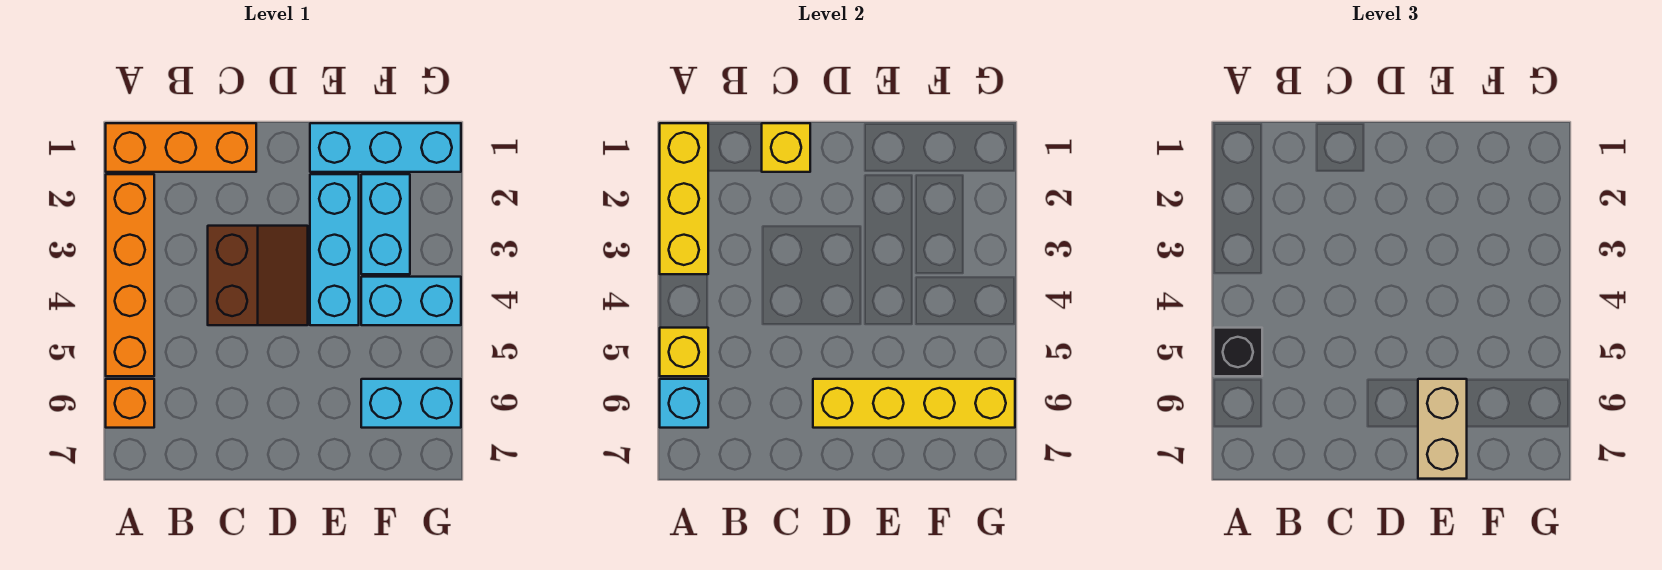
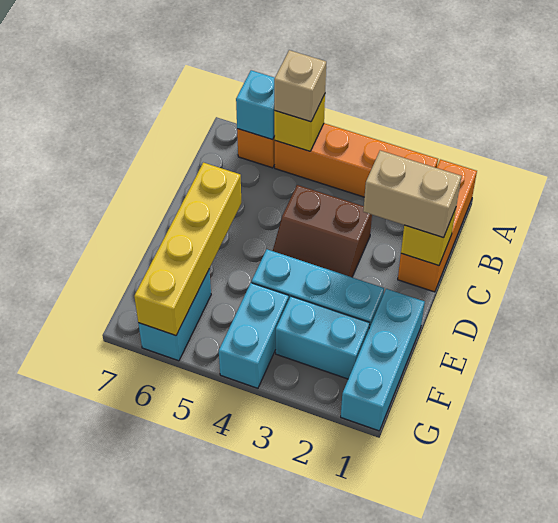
yellow brick A1:A3 level 2 -> none
black brick A5 level 3 -> tan brick A5 level 3
tan brick E6:E7 level 3 -> tan brick C1:C2 level 3

